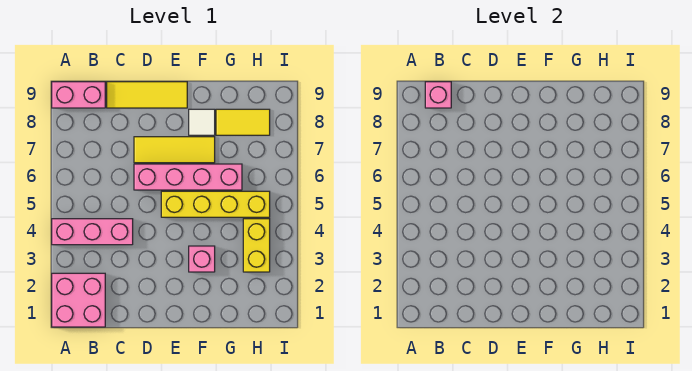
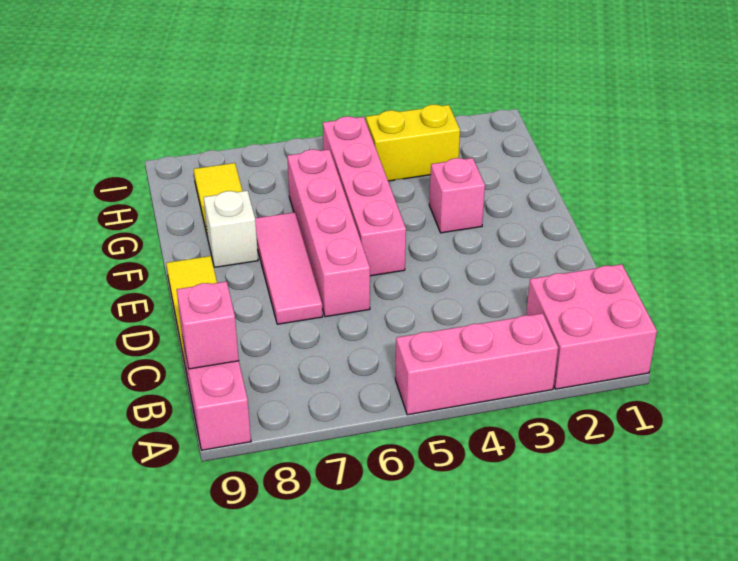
pink brick A4:C4 level 1 -> pink brick A3:A5 level 1
yellow tile D7:F7 level 1 -> pink tile D7:F7 level 1
yellow brick E5:H5 level 1 -> pink brick E5:H5 level 1
white tile F8 level 1 -> white brick F8 level 1

